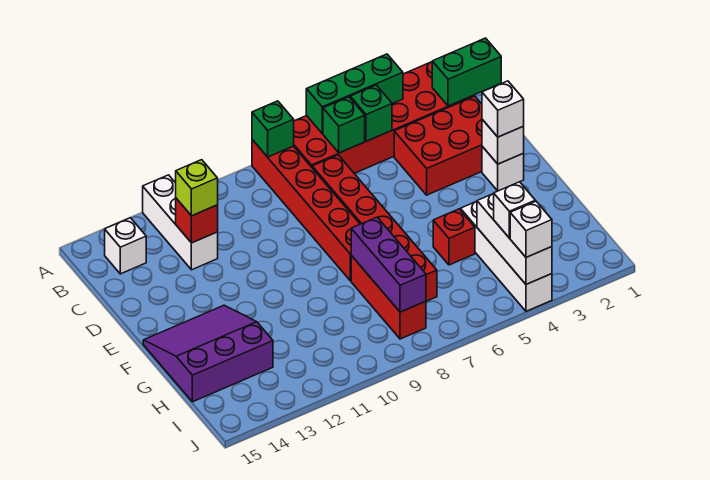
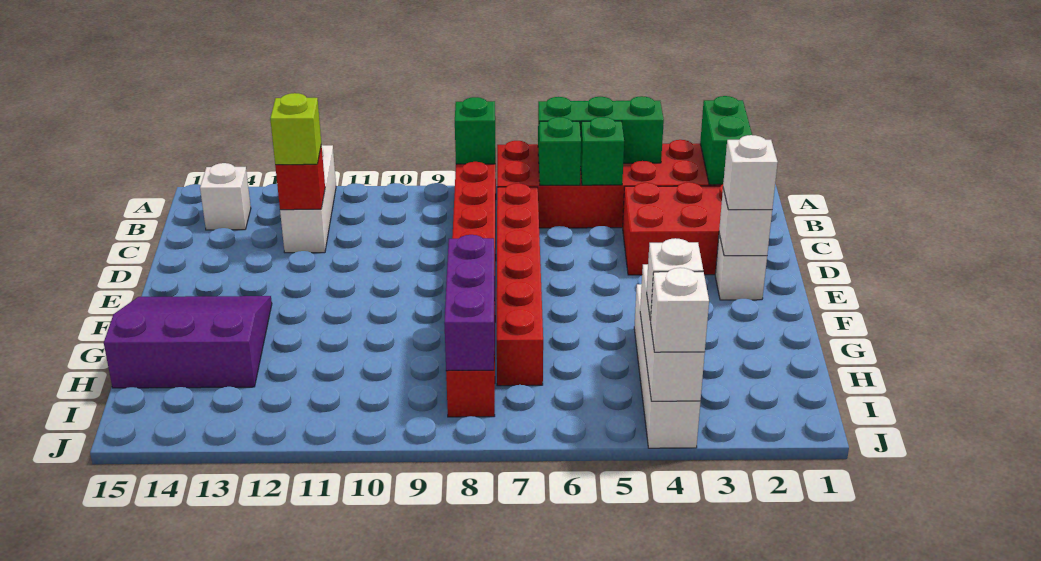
green brick B1:B2 level 2 -> green brick A2:B2 level 2
red brick G5 level 1 -> none

